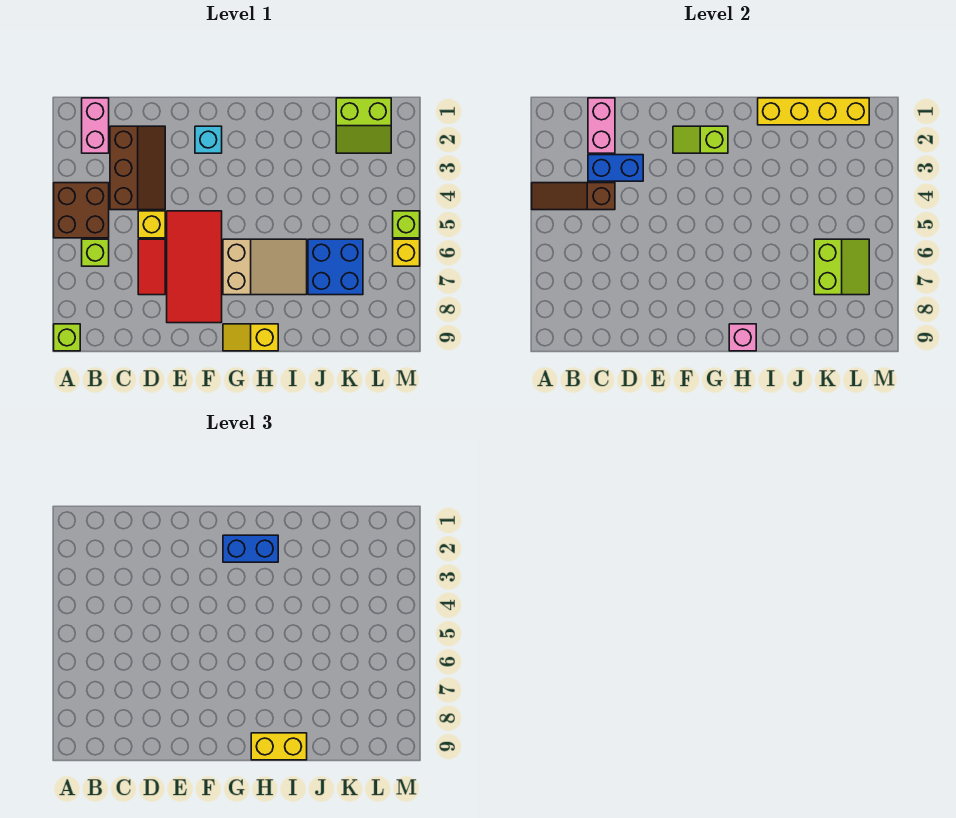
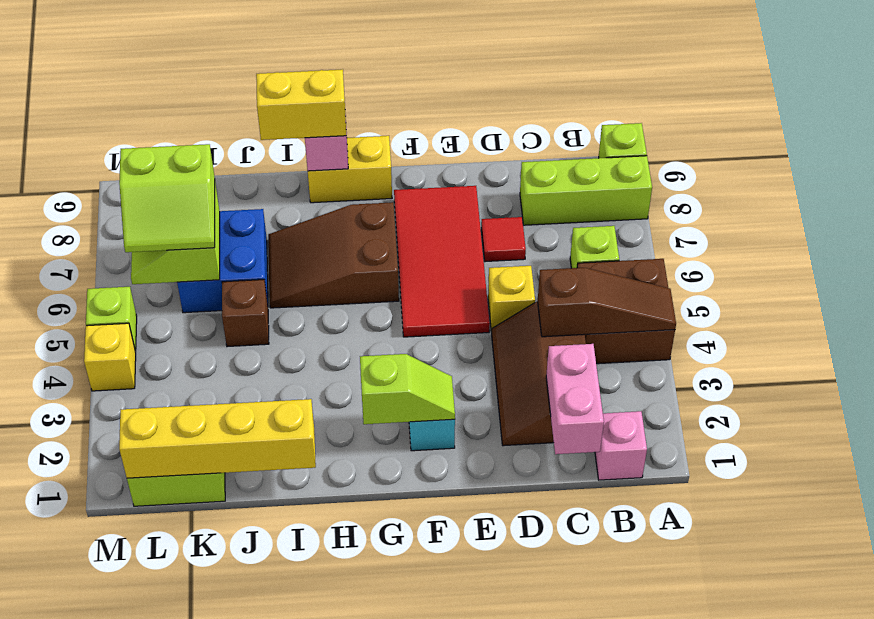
none -> lime brick A8:C8 level 1
pink brick B1:B2 level 1 -> pink brick B1 level 1
blue brick C3:D3 level 2 -> none
red tile D6:D7 level 1 -> red tile D7 level 1
blue brick G2:H2 level 3 -> none
tan slope G6:I7 level 1 top G -> brown slope G6:I7 level 1 top G
yellow slope G9:H9 level 1 top H -> yellow brick G9:H9 level 1
none -> brown brick J5 level 1
none -> lime slope K6:L7 level 3 top 7
yellow brick M6 level 1 -> yellow brick M4 level 1

